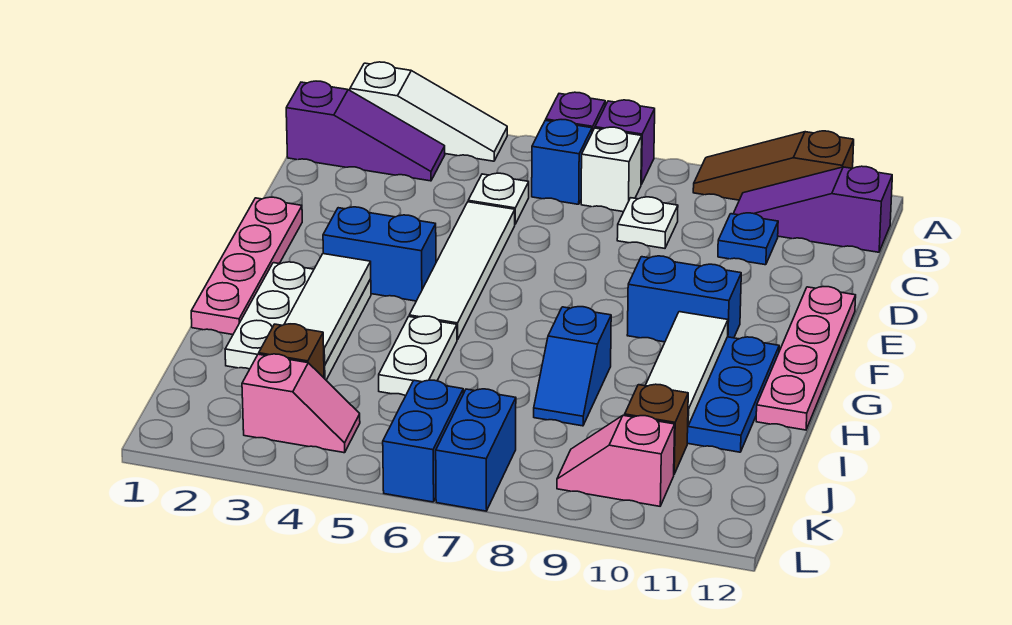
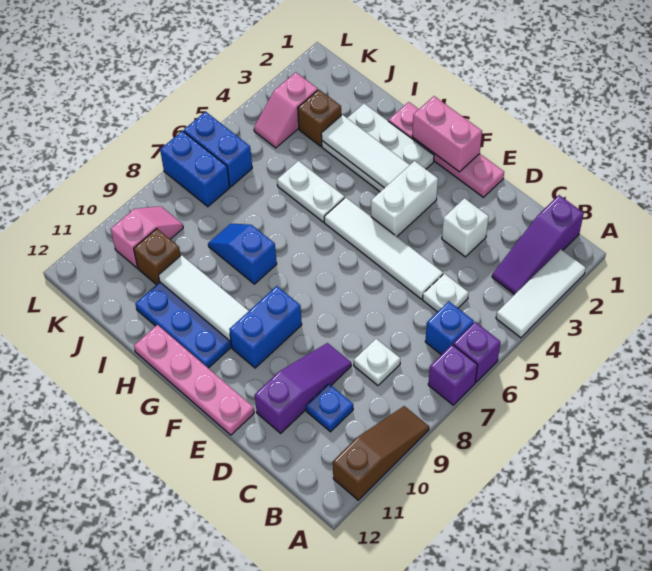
white slope A2:A4 level 1 top 2 -> white tile A2:A4 level 1
white brick B7 level 1 -> white brick D3 level 1
purple slope B10:B12 level 1 top 12 -> purple slope D9:D11 level 1 top 11
none -> pink brick F1:G1 level 2
blue brick F3:F4 level 1 -> white brick F3:F4 level 1

